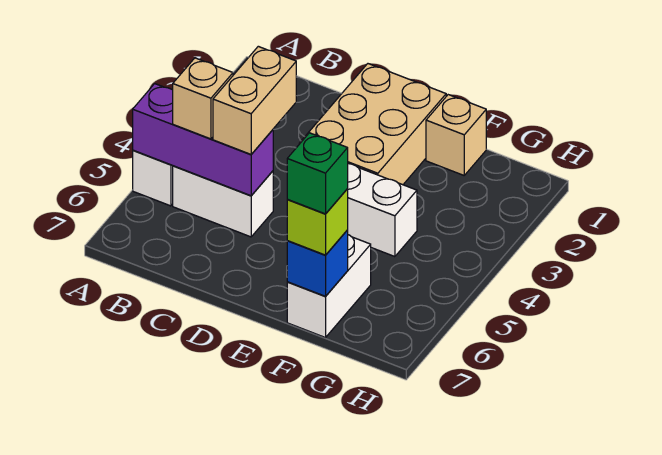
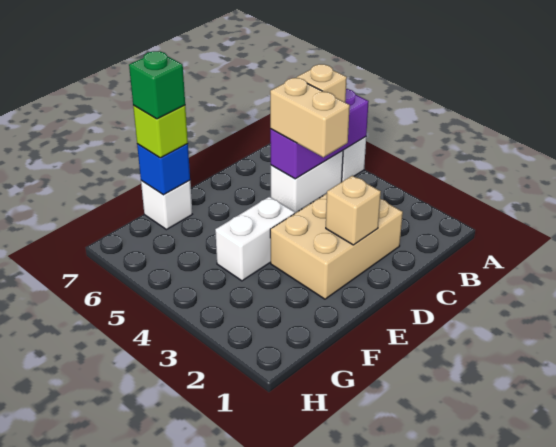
tan brick D1:E3 level 1 -> tan brick C2:E3 level 1
tan brick F1 level 1 -> tan brick D2 level 2
white brick F6:F7 level 1 -> white brick F7 level 1

